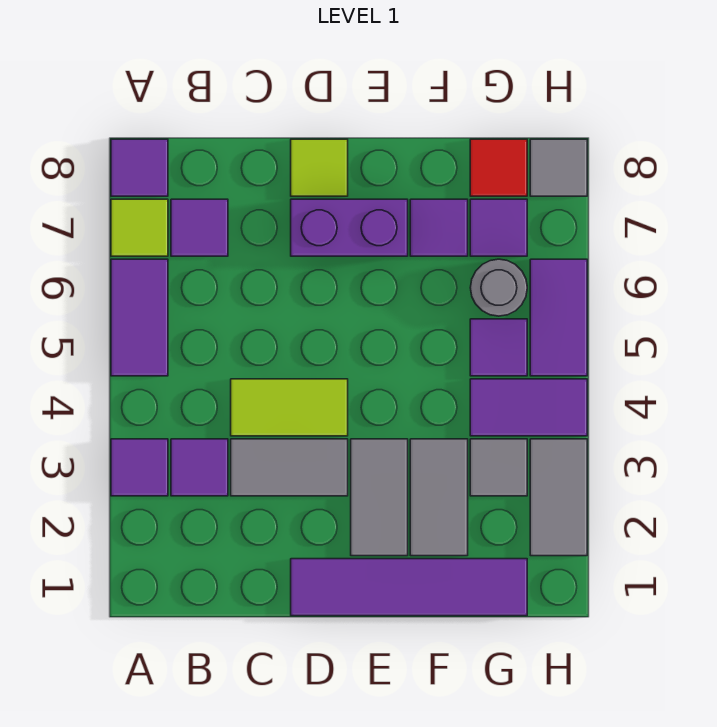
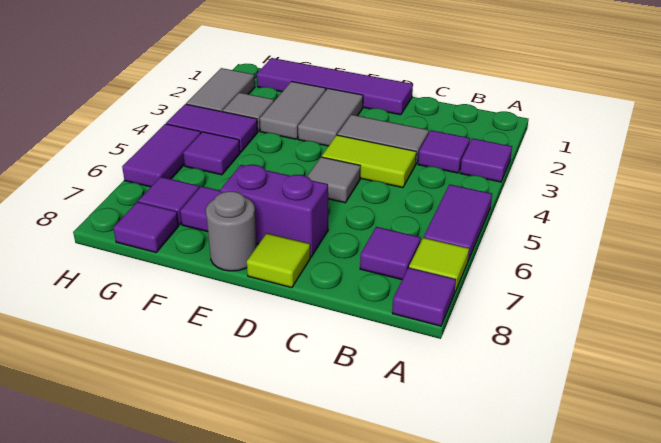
grey round brick G6 level 1 -> grey round brick E8 level 1
red tile G8 level 1 -> purple tile G8 level 1
grey tile H8 level 1 -> grey tile D5 level 1

